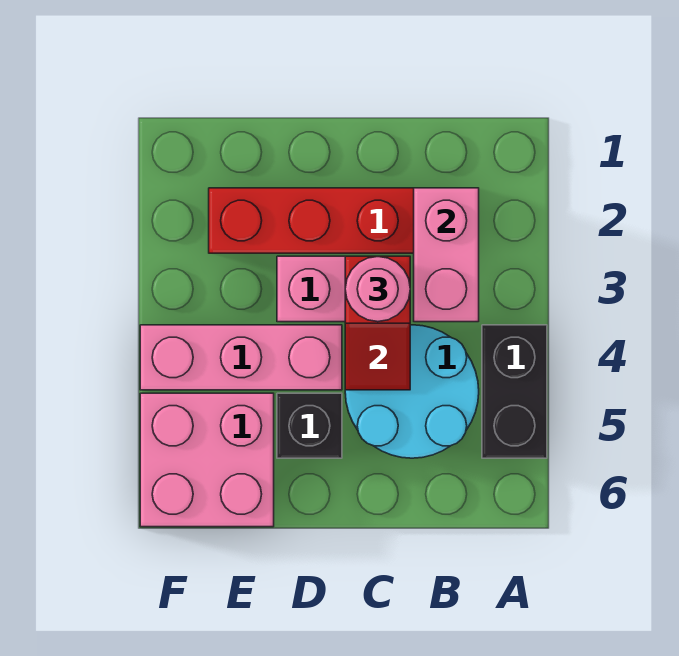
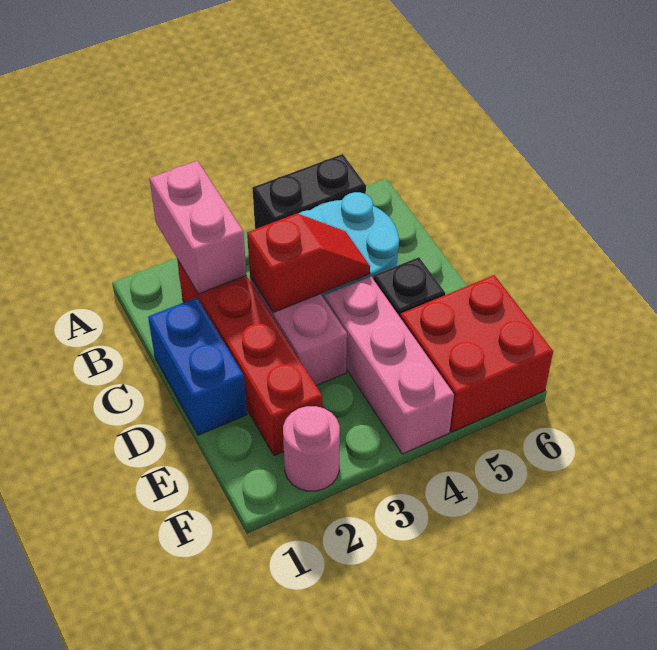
pink brick B2:B3 level 2 -> pink brick A2:B2 level 2
none -> blue brick C1:D1 level 1
pink round brick C3 level 3 -> pink round brick F2 level 1
pink brick E5:F6 level 1 -> red brick E5:F6 level 1

